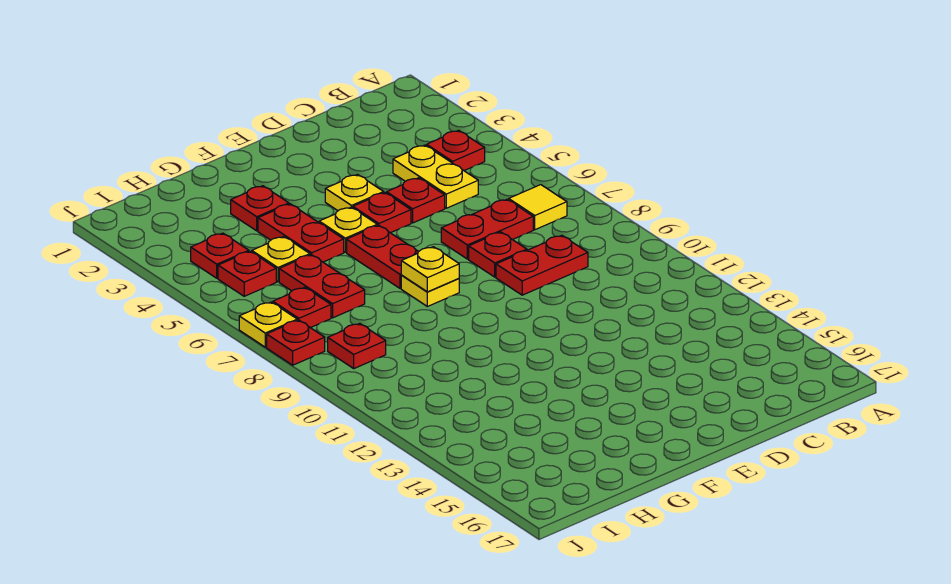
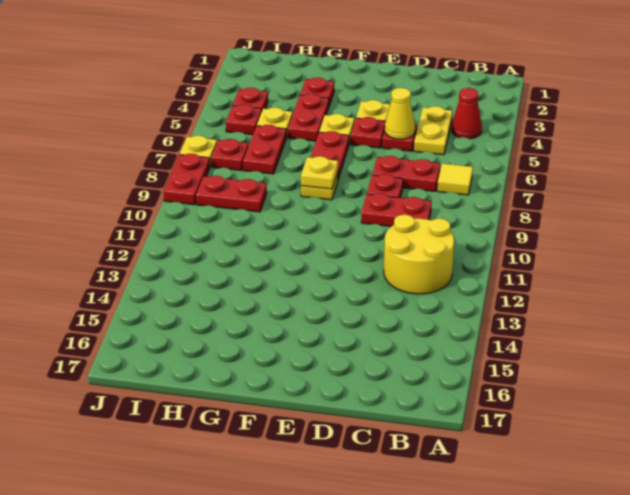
red plate B4 level 1 -> red cone B4 level 1
none -> yellow round brick B11:C12 level 1
none -> yellow cone D5 level 2
red plate I9 level 1 -> red plate H9:I9 level 1
red plate J8 level 1 -> red plate J8:J9 level 1

